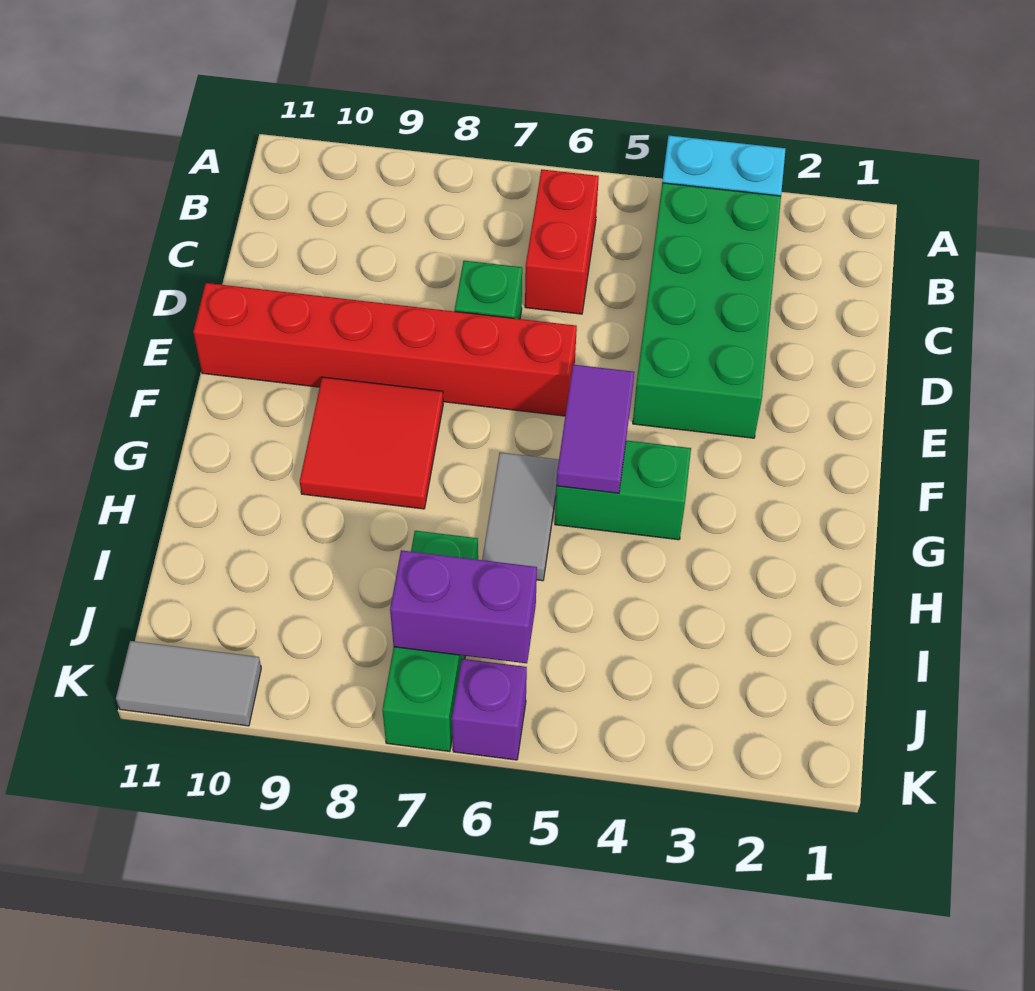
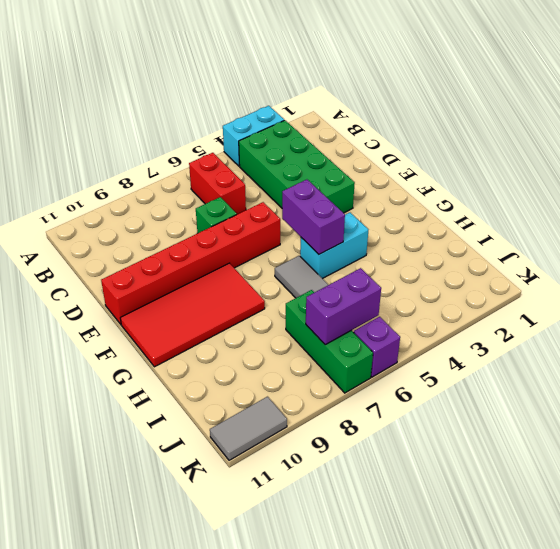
purple tile F5:G5 level 2 -> purple brick F5:G5 level 2
red tile F8:G9 level 1 -> red tile F8:G11 level 1
green brick G4:G5 level 1 -> cyan brick G4:G5 level 1

